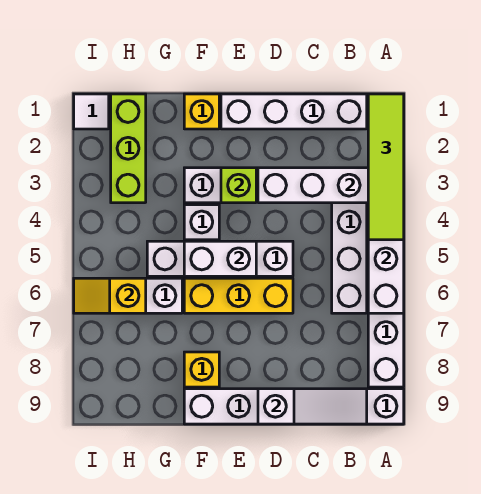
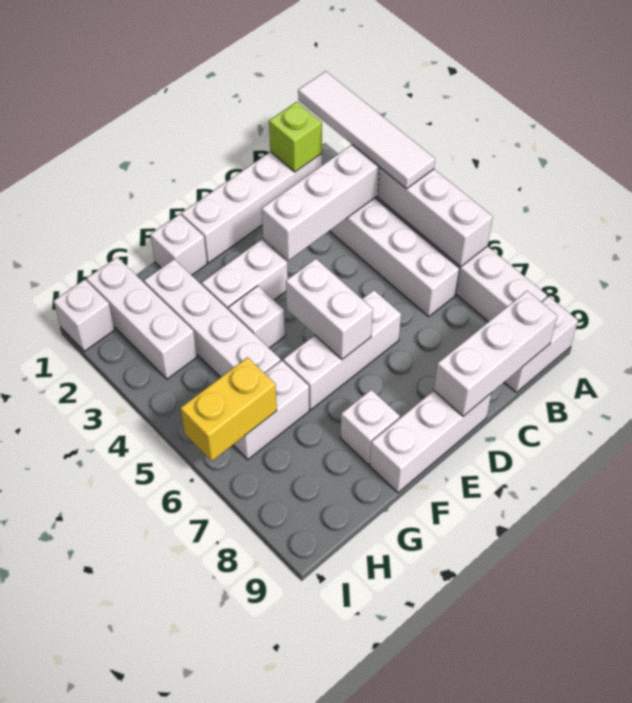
lime tile A1:A4 level 3 -> white tile A1:A4 level 3
white slope B9:D9 level 2 top D -> white brick B9:D9 level 2
white brick D5:G5 level 1 -> white brick G2:G5 level 1
yellow brick D6:F6 level 1 -> white brick D6:F6 level 1
lime brick E3 level 2 -> lime brick B1 level 2
white brick E5:F5 level 2 -> white brick E5:E6 level 2
yellow brick F1 level 1 -> white brick F1 level 1
yellow brick F8 level 1 -> white brick F8 level 1
lime brick H1:H3 level 1 -> white brick H1:H3 level 1
yellow slope H6:I6 level 2 top H -> yellow brick H6:I6 level 2
white tile I1 level 1 -> white brick I1 level 1

